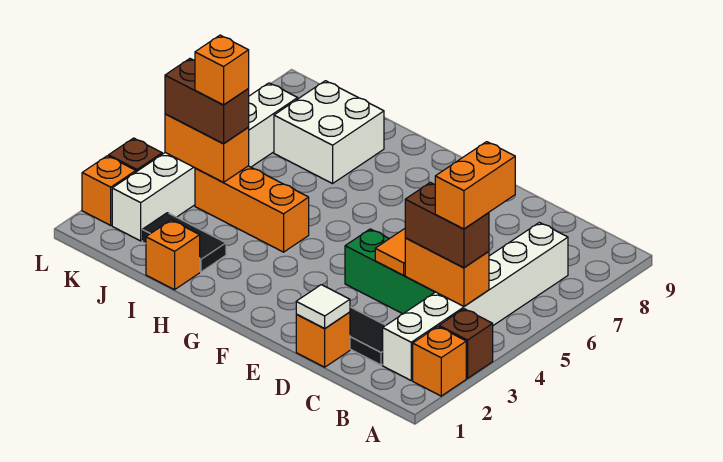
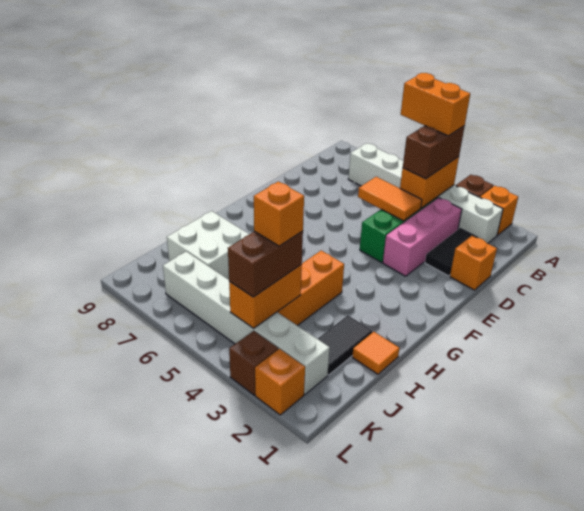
none -> pink brick C3:E3 level 1
white tile D1 level 2 -> none
orange brick I1 level 1 -> orange tile I1 level 1

